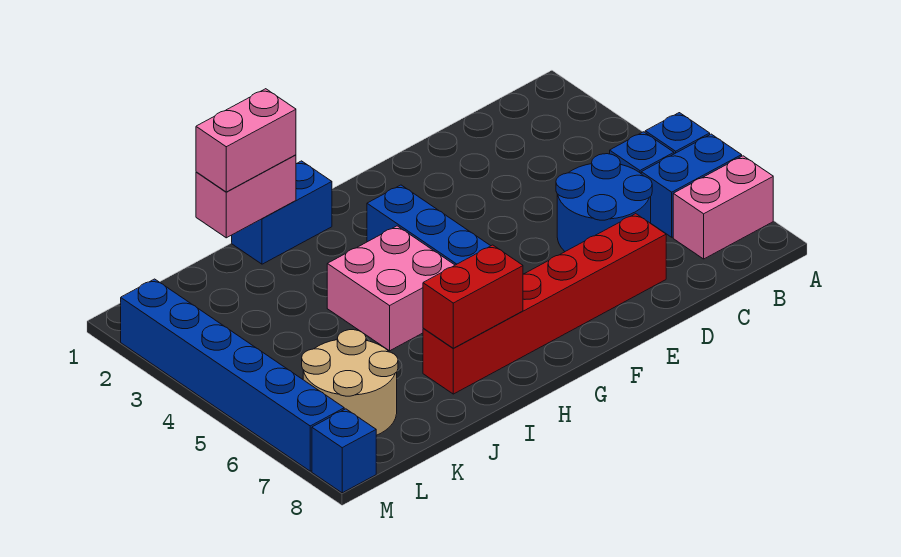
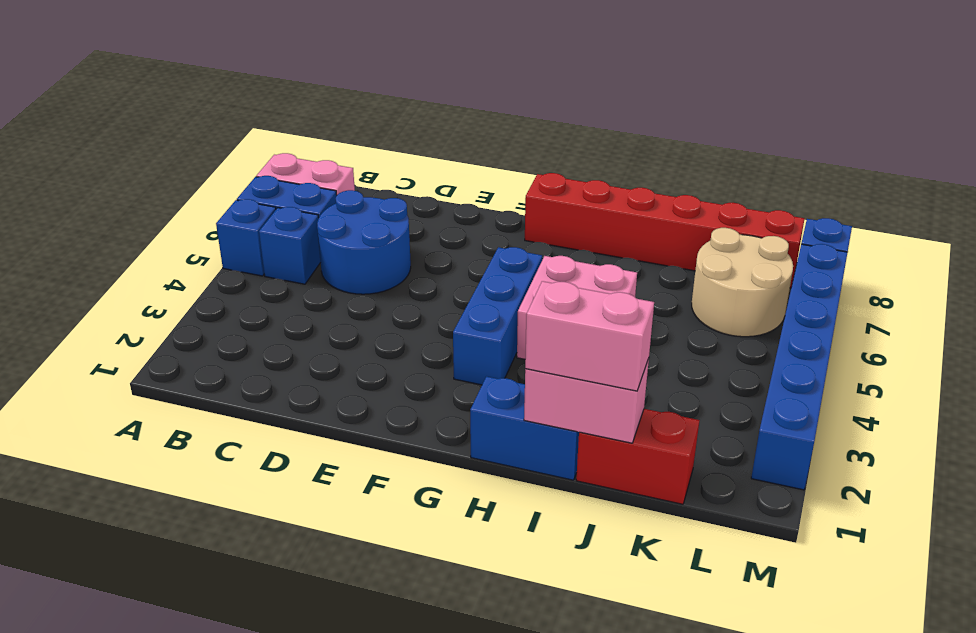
red brick D7:I7 level 1 -> red brick G8:L8 level 1
red brick H7:I7 level 2 -> red brick J1:K1 level 1

